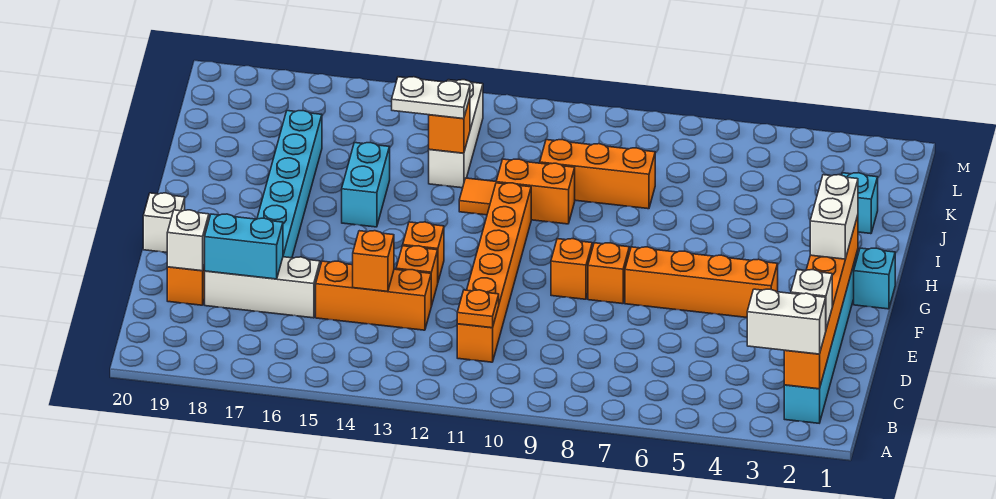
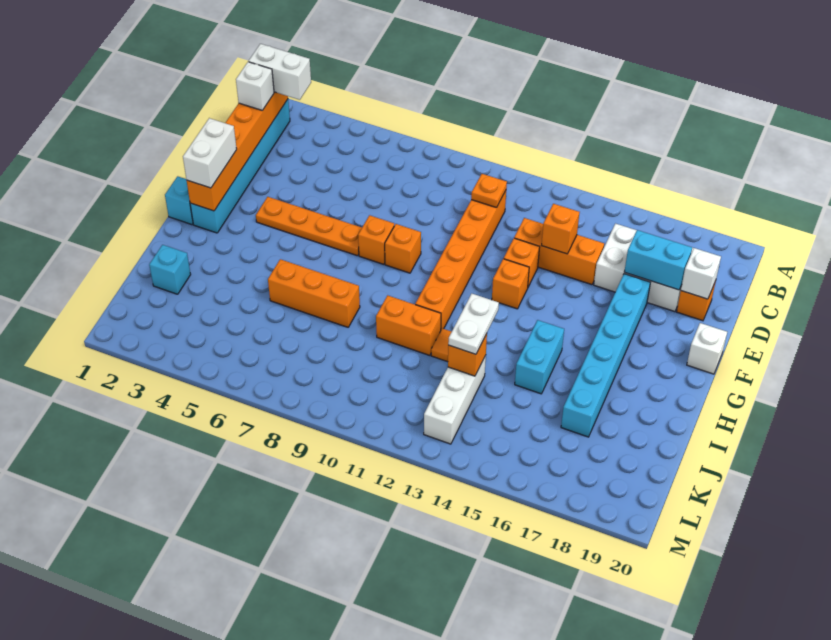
white brick D16:D18 level 1 -> white brick C16:D18 level 1
orange brick F4:F7 level 1 -> orange plate F4:F7 level 1
orange brick J8:J10 level 1 -> orange brick I6:I8 level 1
white plate J13:J14 level 3 -> white plate I13:J13 level 3

